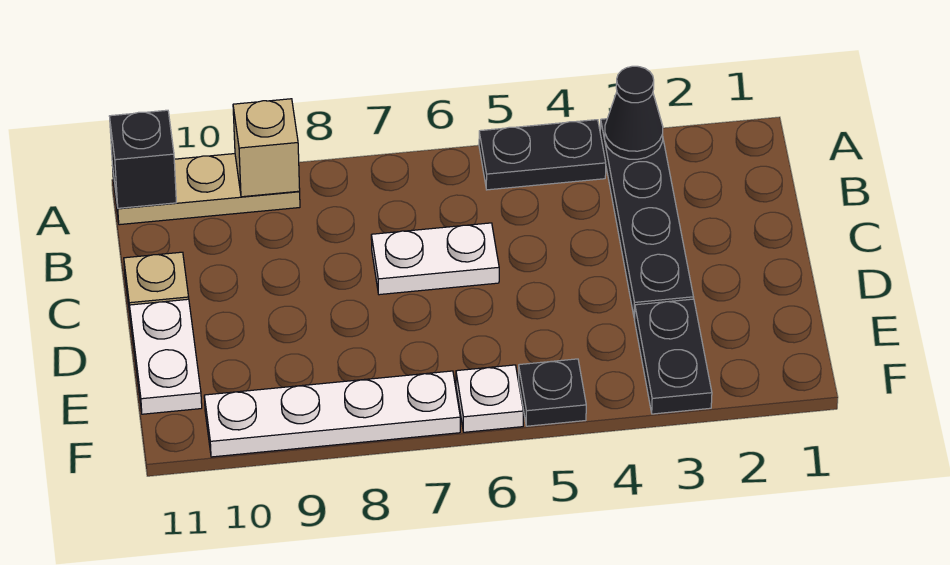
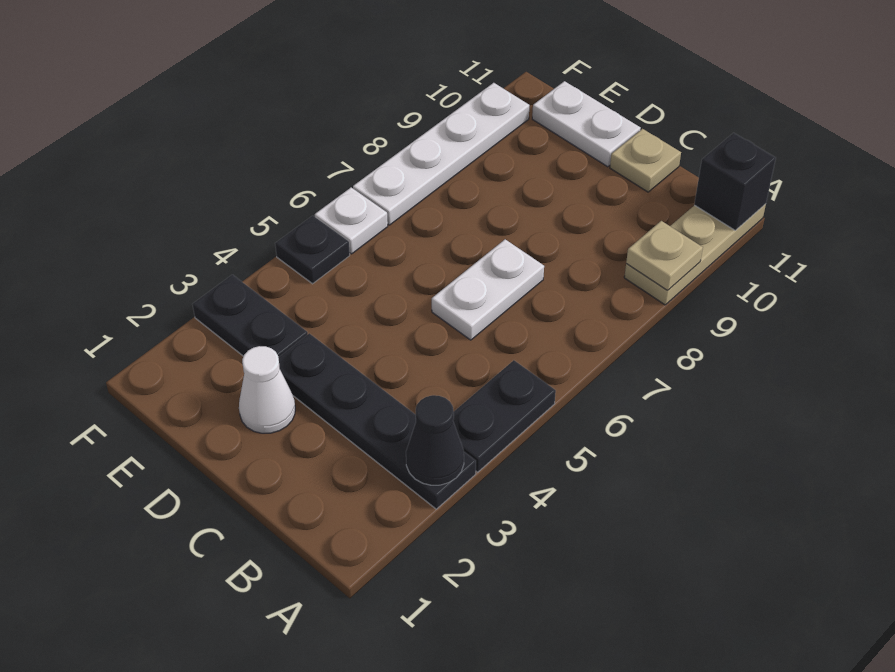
tan brick A9 level 2 -> tan plate A9 level 2
none -> white cone D2 level 1

